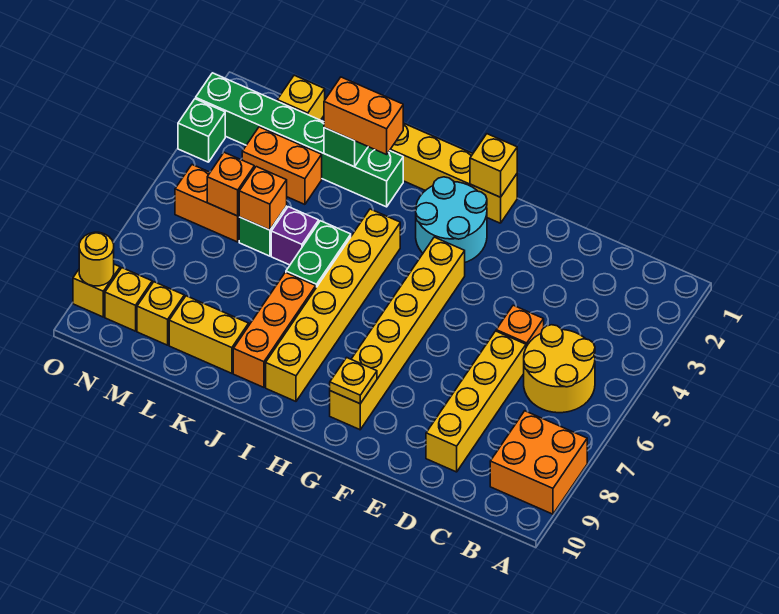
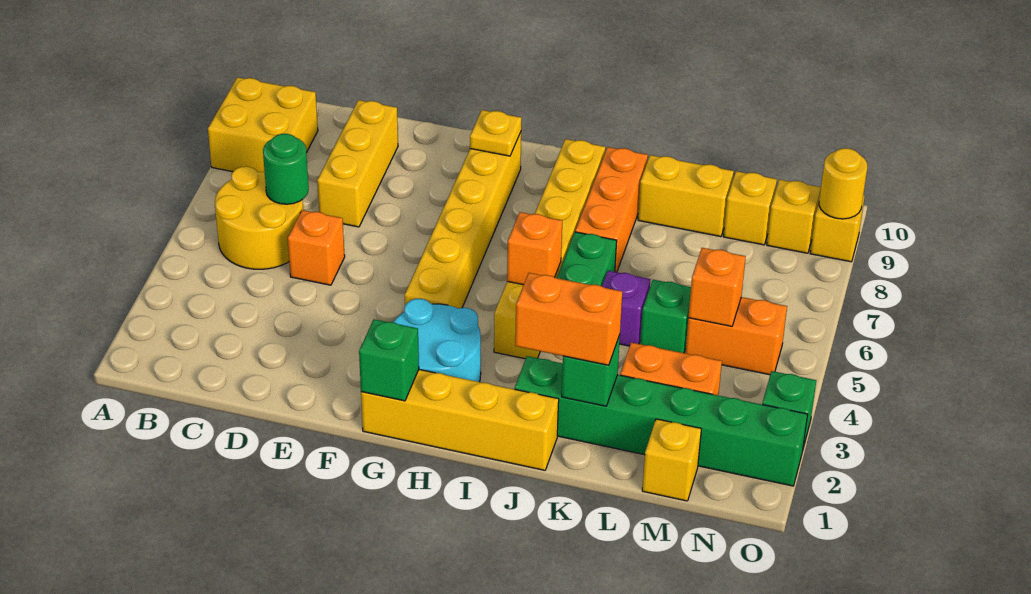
orange brick A8:B9 level 1 -> yellow brick A8:B9 level 1
none -> green round brick C6 level 2
yellow brick D6:D9 level 1 -> yellow brick D7:D9 level 1
yellow brick G1 level 2 -> green brick G1 level 2
orange brick L5 level 2 -> orange brick I5 level 2

